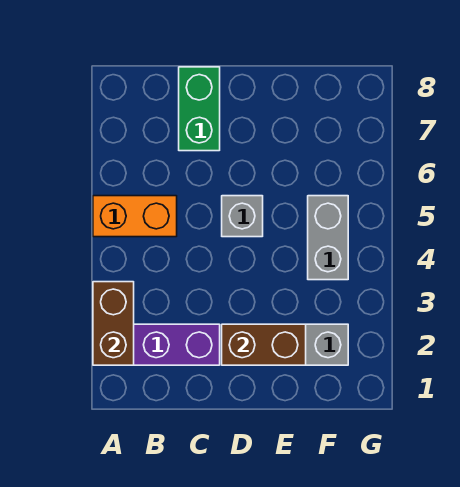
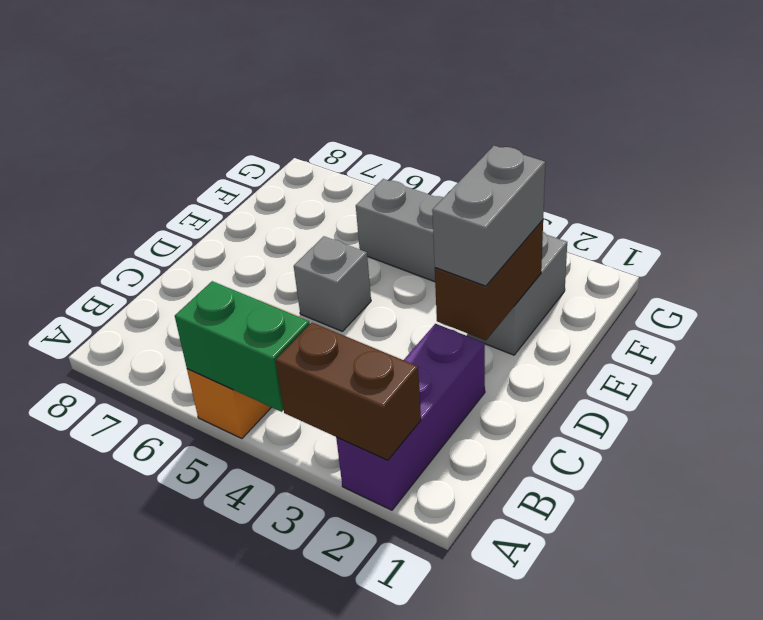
green brick C7:C8 level 1 -> green brick A4:A5 level 2
none -> grey brick D2:E2 level 3

